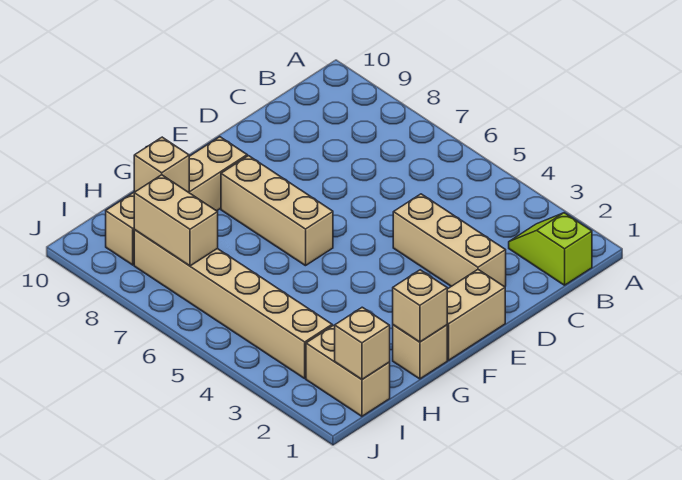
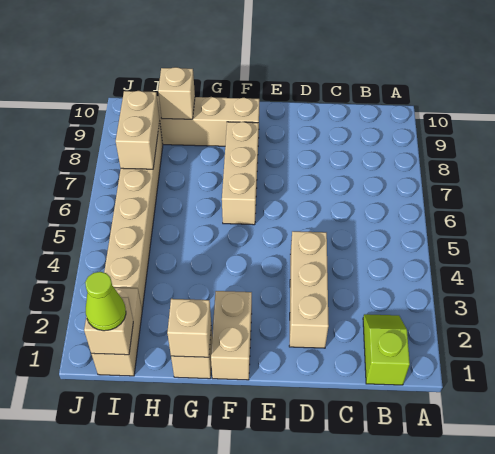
tan brick E1:F1 level 1 -> tan brick F1:F2 level 1
none -> lime cone I1 level 3

